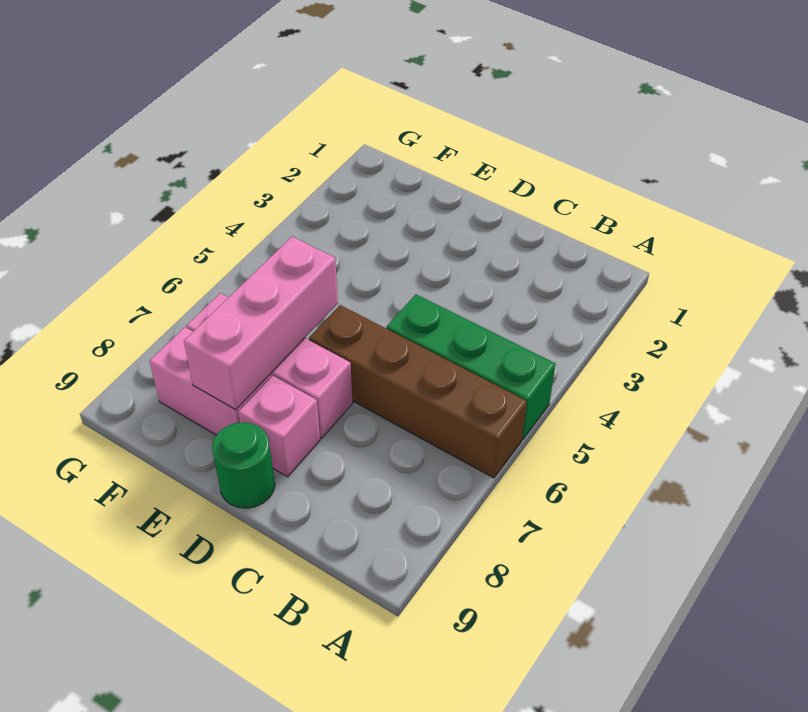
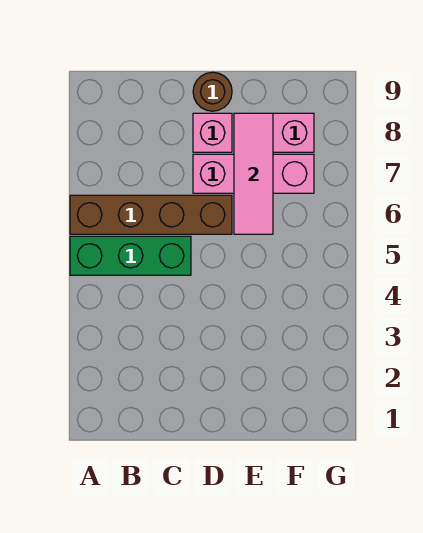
green round brick D9 level 1 -> brown round brick D9 level 1
pink brick E6:E8 level 2 -> pink tile E6:E8 level 2

